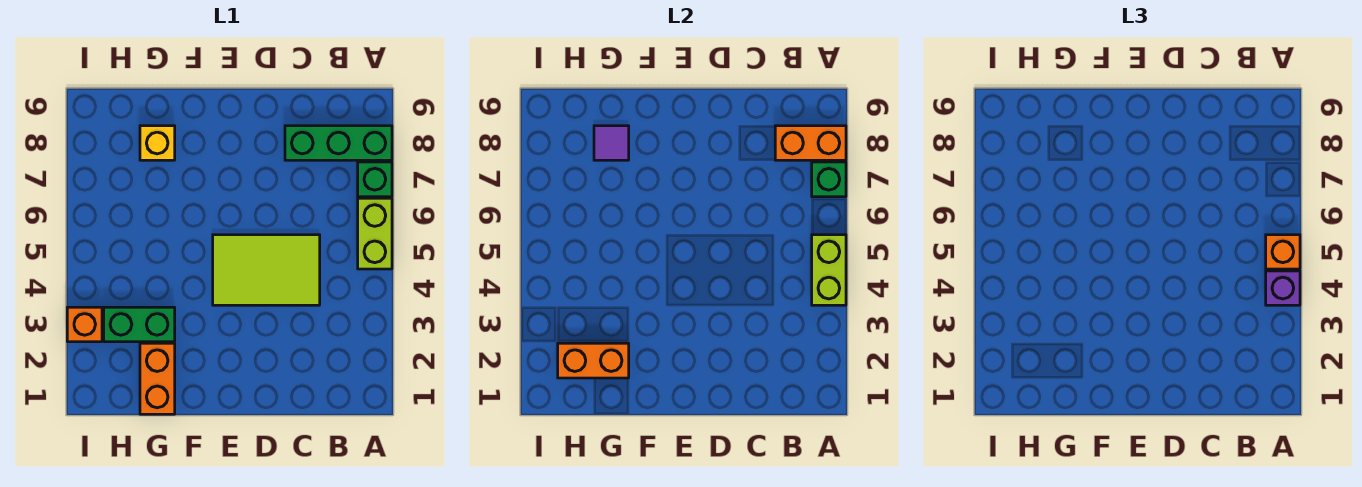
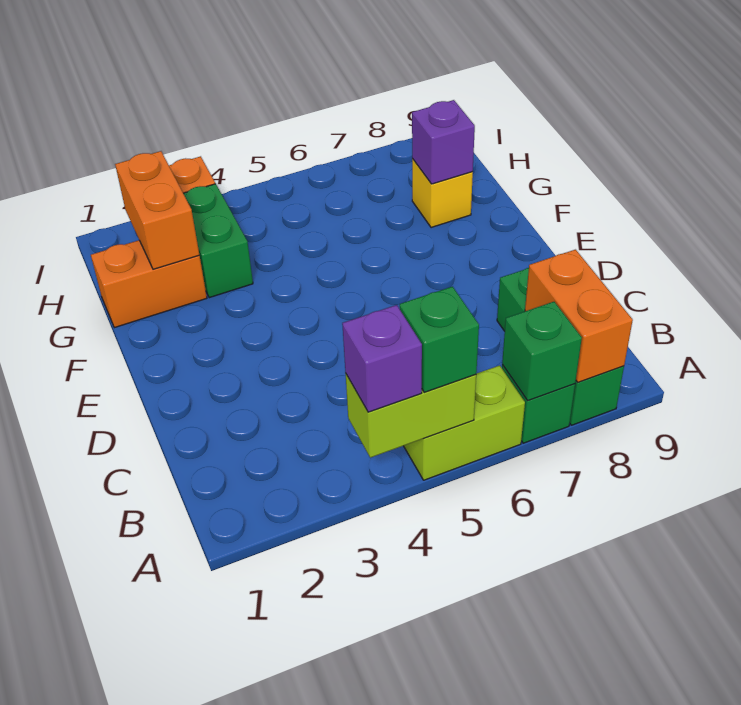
orange brick A5 level 3 -> green brick A5 level 3
lime tile C4:E5 level 1 -> none
purple tile G8 level 2 -> purple brick G8 level 2

